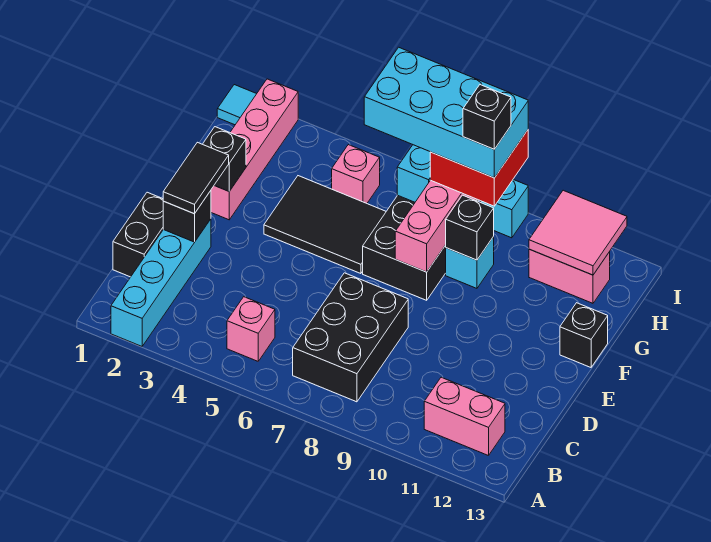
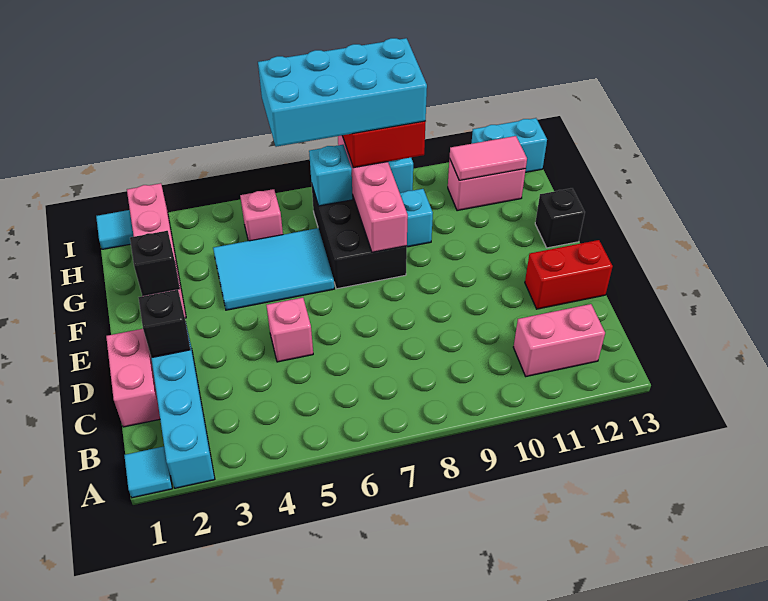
none -> cyan tile A1 level 1
pink brick B5 level 1 -> pink brick D5 level 1
black brick B7:D8 level 1 -> none
black brick C1:D1 level 1 -> pink brick C1:D1 level 1
black tile D2:E2 level 3 -> none
none -> red brick D12:D13 level 1
black tile F4:G6 level 1 -> cyan tile F4:G6 level 1
black brick G9 level 2 -> none
black brick H9 level 5 -> none
pink tile H11:I12 level 2 -> pink tile H11:H12 level 2
none -> cyan brick I12:I13 level 1

